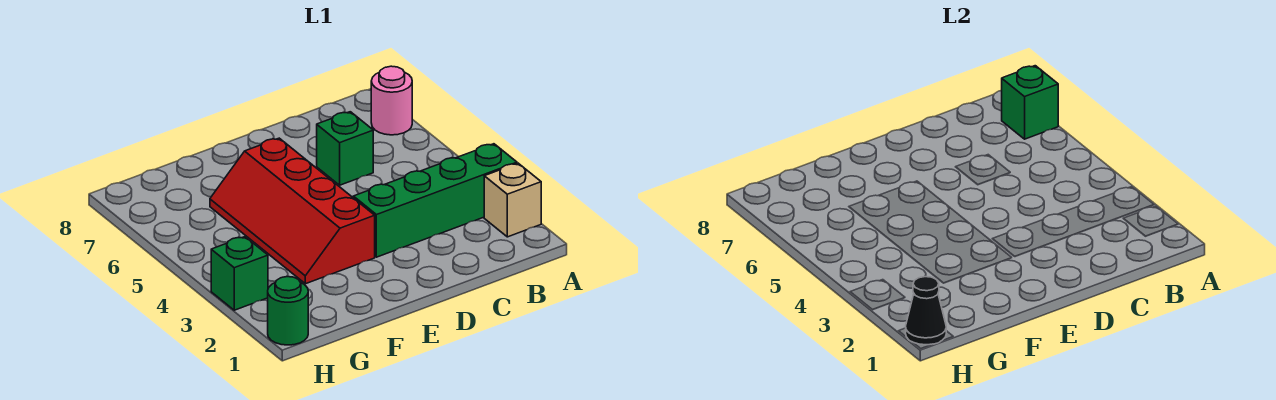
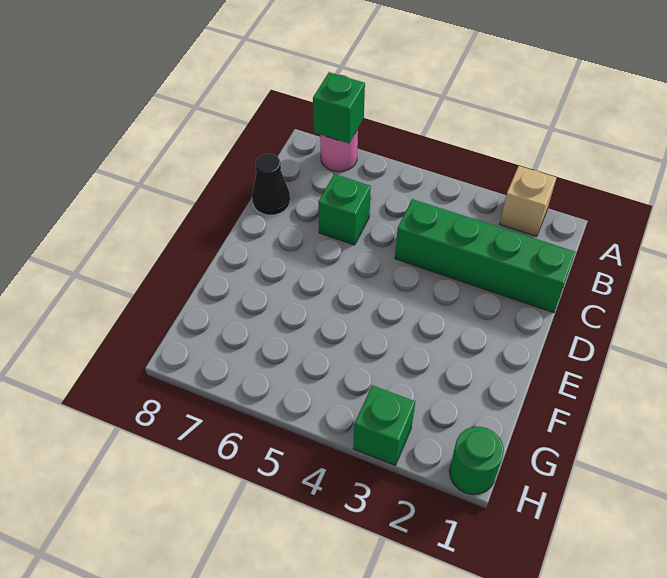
green brick A3:D3 level 1 -> green brick C1:C4 level 1
red slope E3:F6 level 1 top E -> none
black cone H1 level 2 -> black cone C8 level 1

